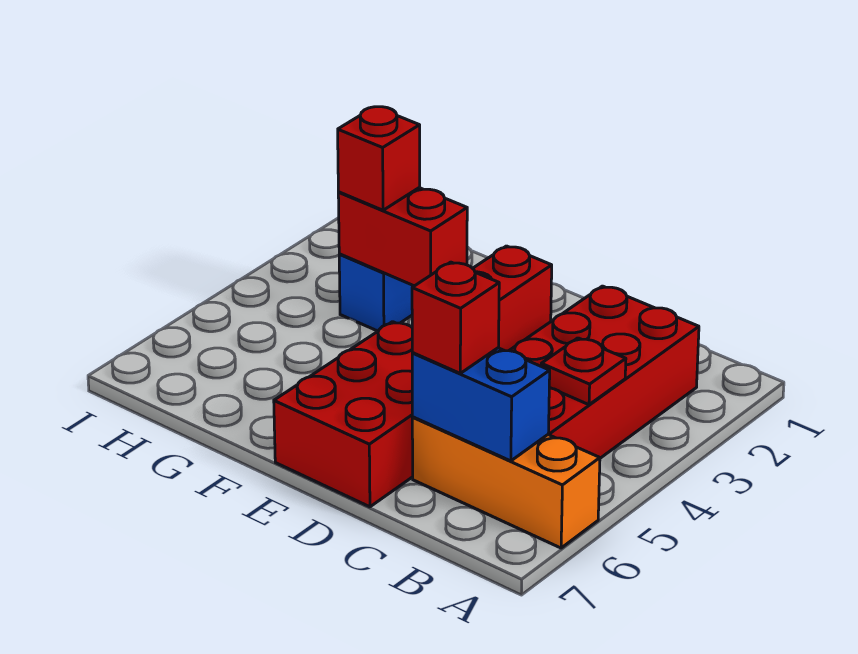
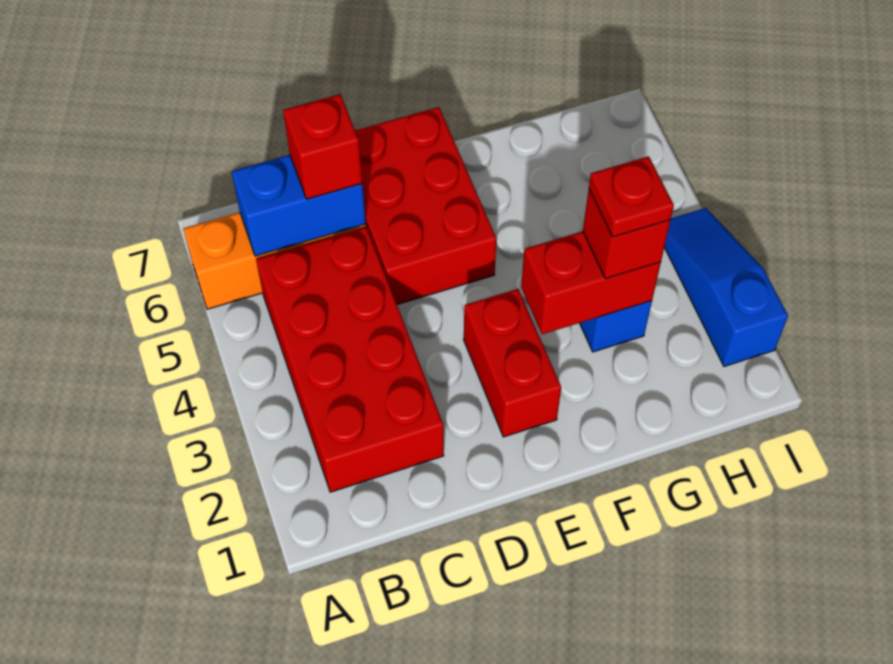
red plate B4 level 2 -> red plate G3 level 4
none -> blue slope I2:I4 level 1 top 2

